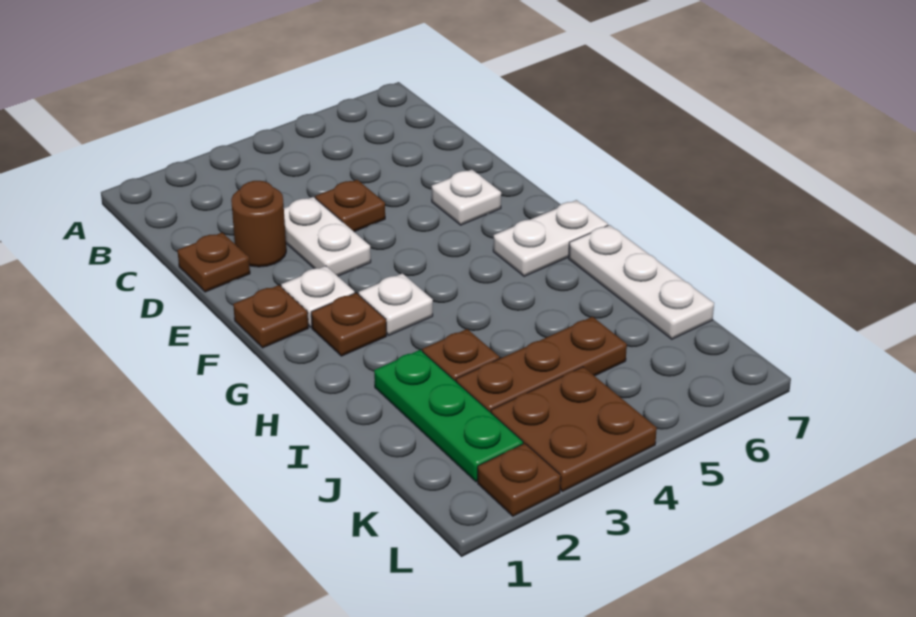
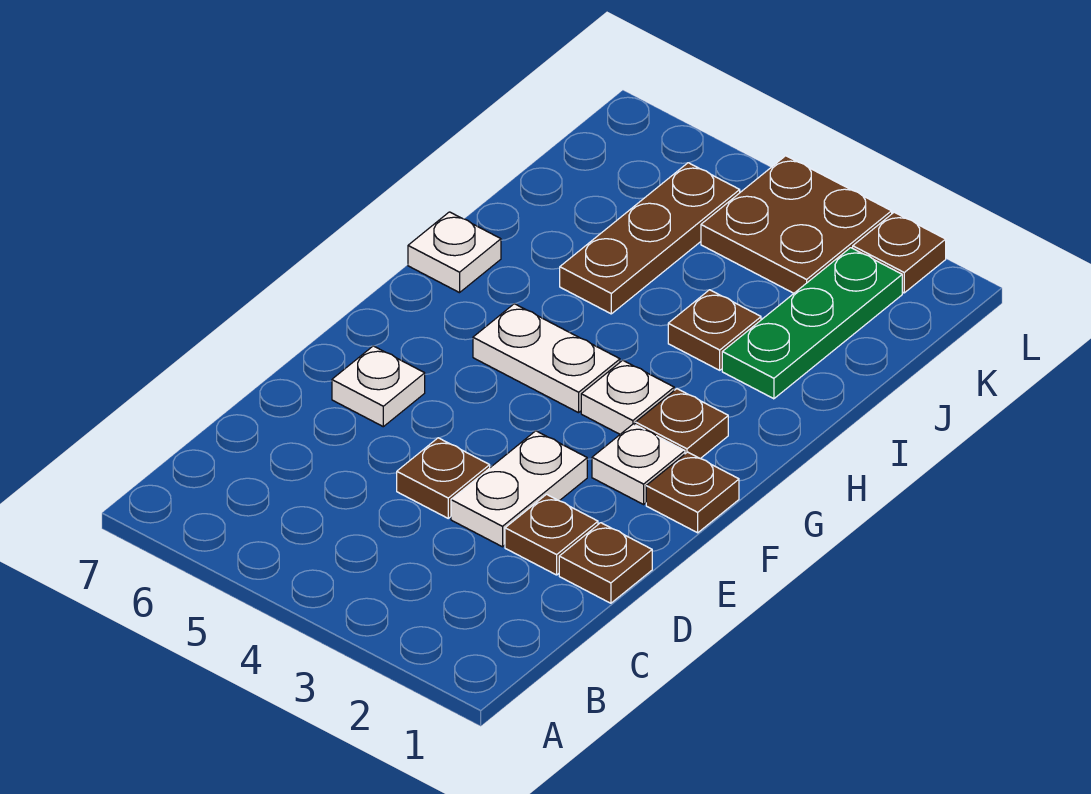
brown round brick D2 level 1 -> brown plate D2 level 1
white plate G6:G7 level 1 -> white plate G4:G5 level 1
white plate H7:J7 level 1 -> white plate H7 level 1
brown plate J3:J5 level 1 -> brown plate I5:K5 level 1

